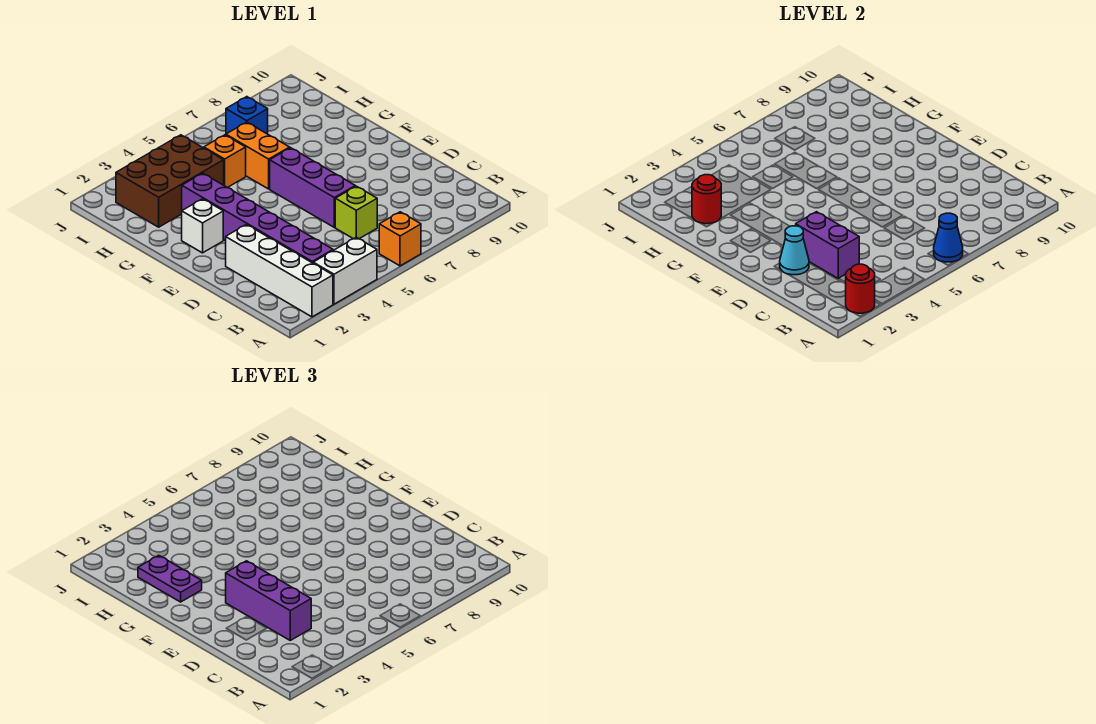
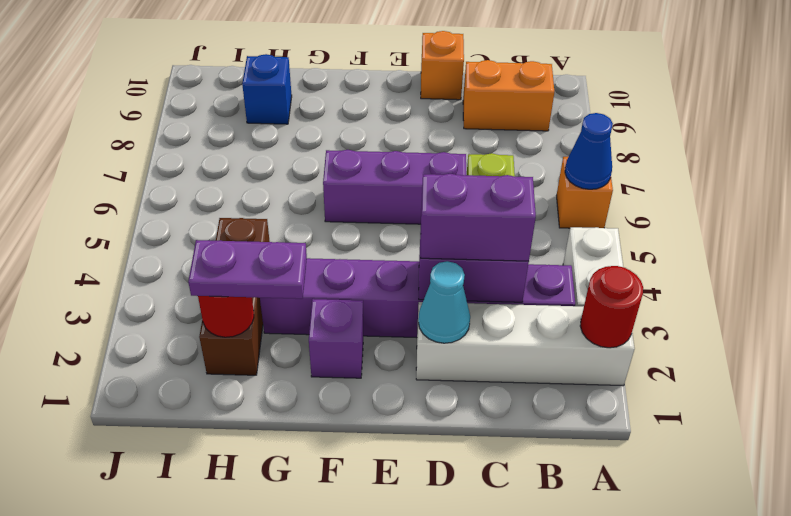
purple brick C3:E3 level 3 -> purple brick C3:D3 level 3
white brick F2 level 1 -> purple brick F2 level 1
orange brick G6:H6 level 1 -> orange brick B9:C9 level 1
brown brick H2:I4 level 1 -> brown brick H2:H4 level 1
orange brick H5 level 1 -> orange brick D10 level 1
blue brick I7 level 1 -> blue brick H9 level 1

